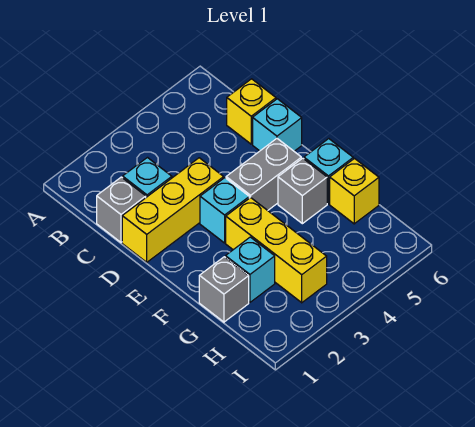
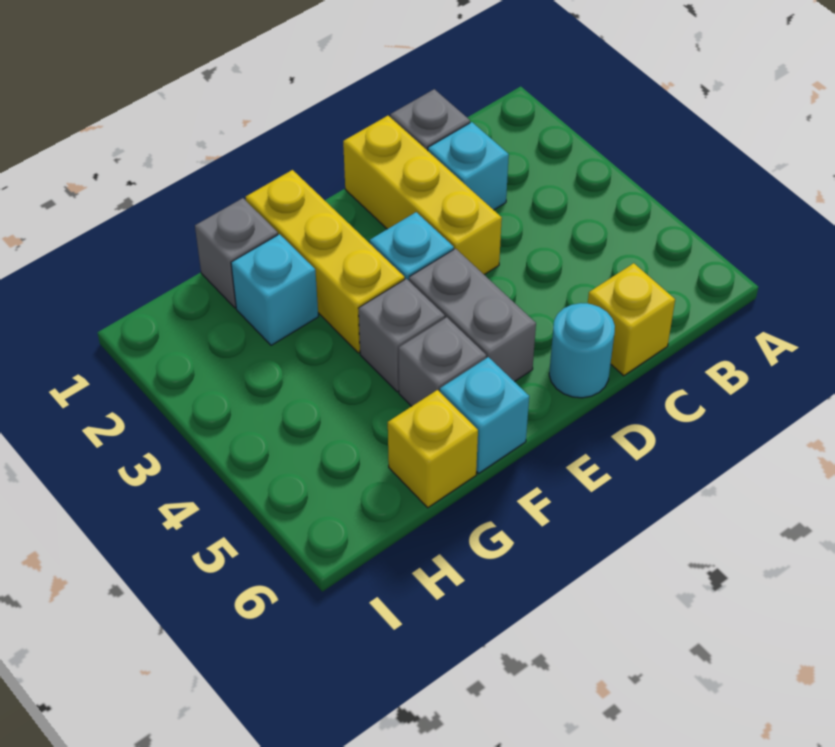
cyan brick D6 level 1 -> cyan round brick D6 level 1
yellow brick F3:H3 level 1 -> yellow brick F1:F3 level 1
none -> grey brick F4 level 1

